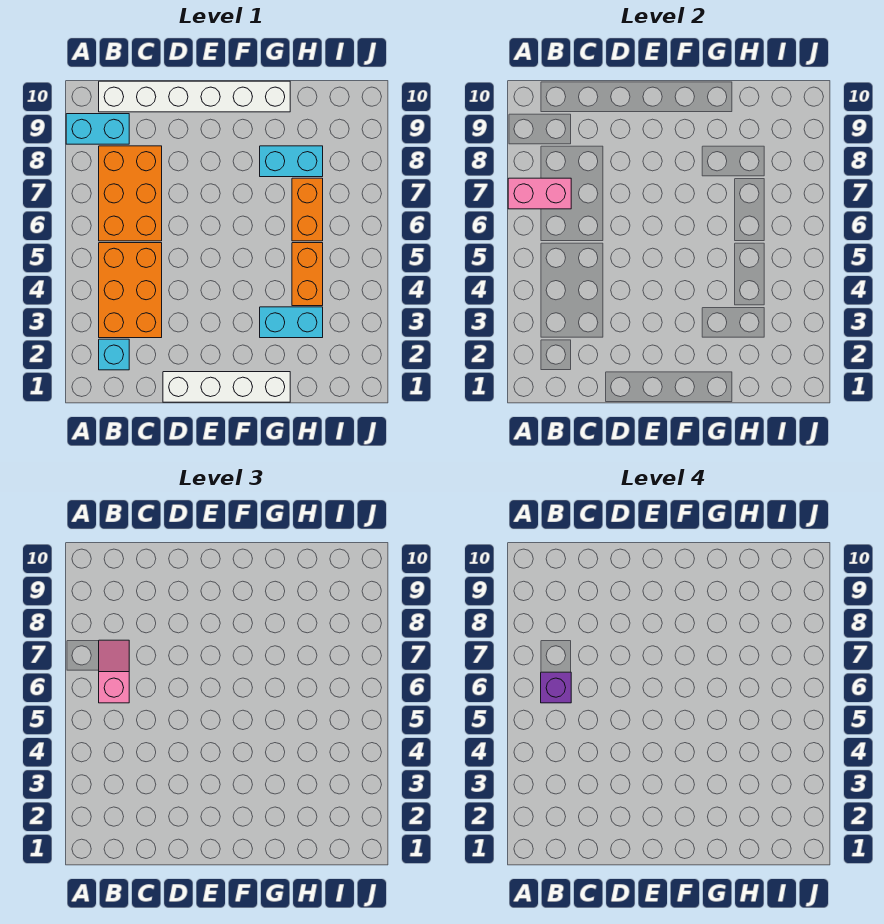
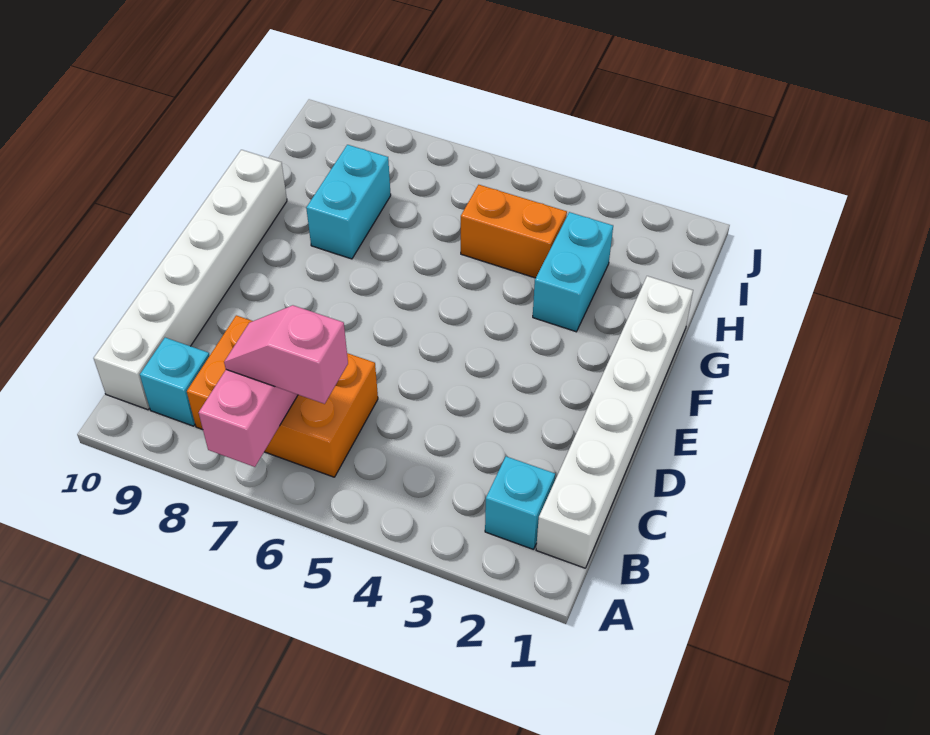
cyan brick A9:B9 level 1 -> cyan brick B9 level 1
orange brick B3:C5 level 1 -> none
purple brick B6 level 4 -> none
white brick D1:G1 level 1 -> white brick B1:G1 level 1
orange brick H6:H7 level 1 -> none

